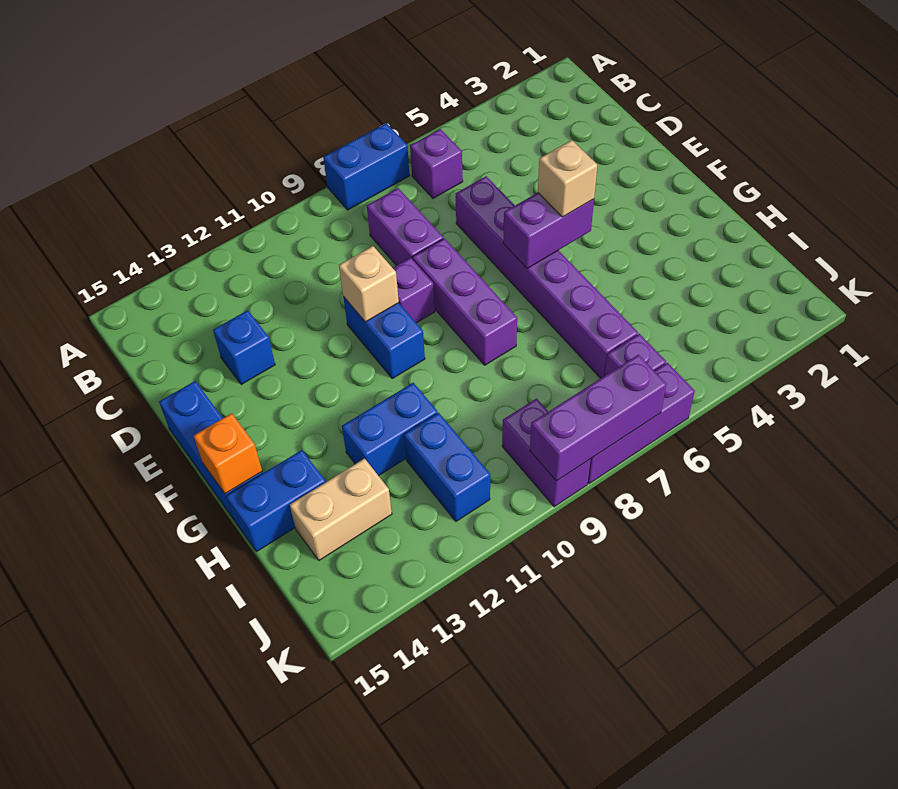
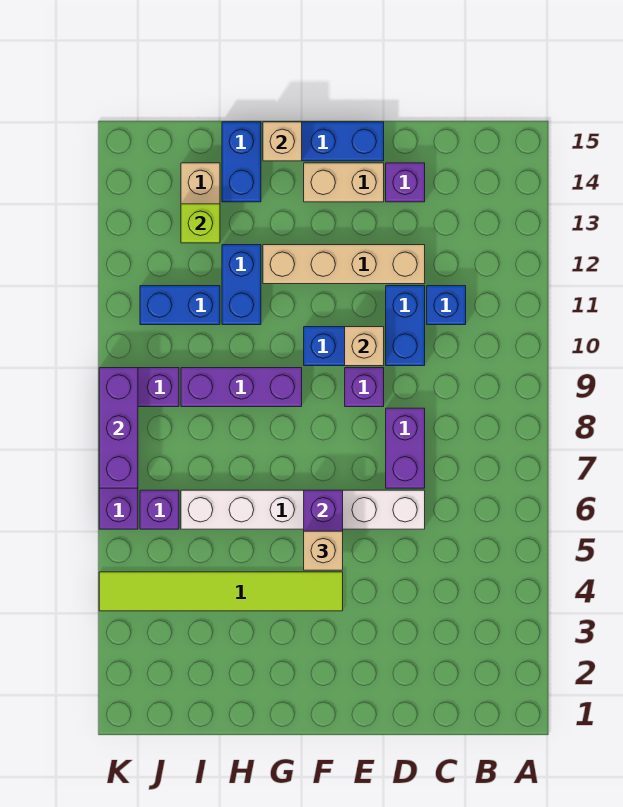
blue brick A7:A8 level 1 -> blue brick D10:D11 level 1
purple brick B6 level 1 -> purple brick D14 level 1
purple brick C8:D8 level 1 -> purple brick D7:D8 level 1
purple brick D6:I6 level 1 -> white brick D6:I6 level 1
none -> tan brick D12:G12 level 1
blue brick D13 level 1 -> blue brick C11 level 1
purple brick E8:G8 level 1 -> purple brick G9:I9 level 1
none -> tan brick E14:F14 level 1
none -> lime tile F4:K4 level 1
orange brick G15 level 2 -> tan brick G15 level 2
none -> lime brick I13 level 2

